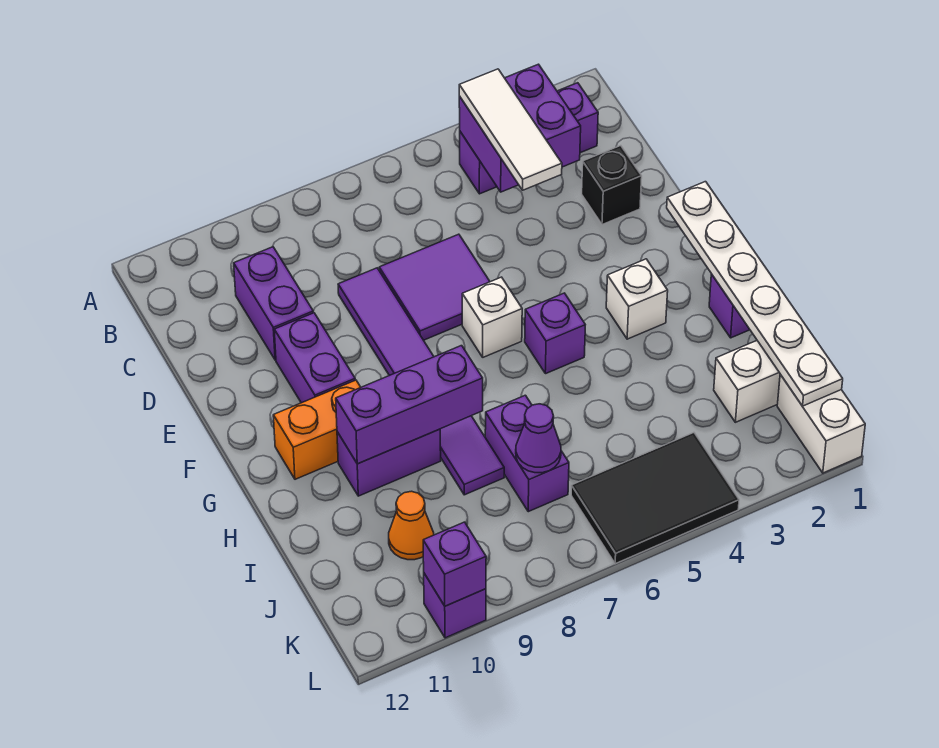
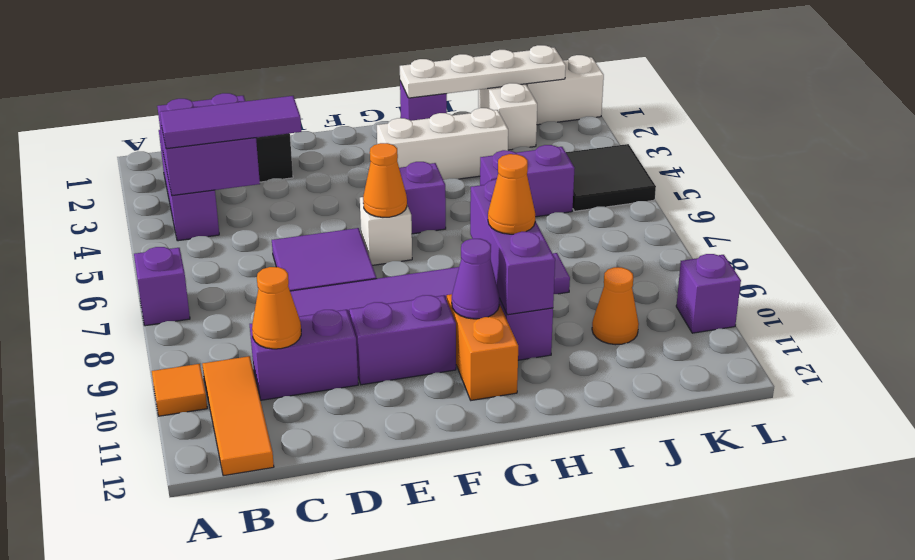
none -> orange tile A10 level 1
white tile B4:D4 level 3 -> purple tile B4:D4 level 3
none -> orange tile B10:B12 level 1
none -> orange cone C10 level 2
white plate F1:K1 level 2 -> white plate H1:K1 level 2
none -> orange cone F6 level 2
white brick G3 level 1 -> white brick G3:I3 level 1
none -> orange cone H9 level 3
purple brick I7:J7 level 1 -> purple brick I5:J5 level 1
purple cone J7 level 2 -> purple cone G10 level 2
black tile K4:L6 level 1 -> black tile K4:L5 level 1
purple brick L10 level 2 -> purple brick A7 level 1

